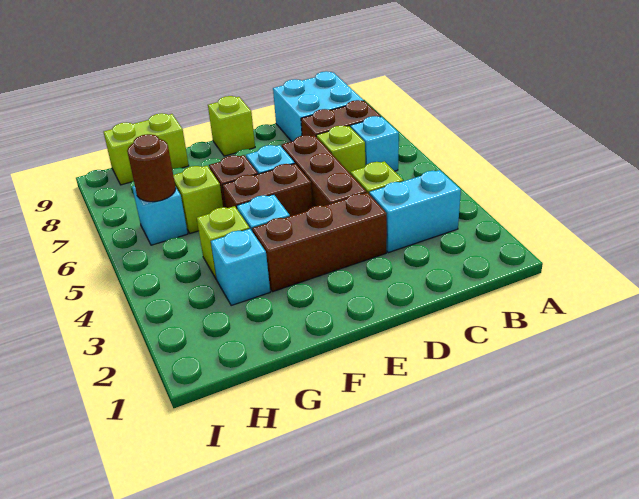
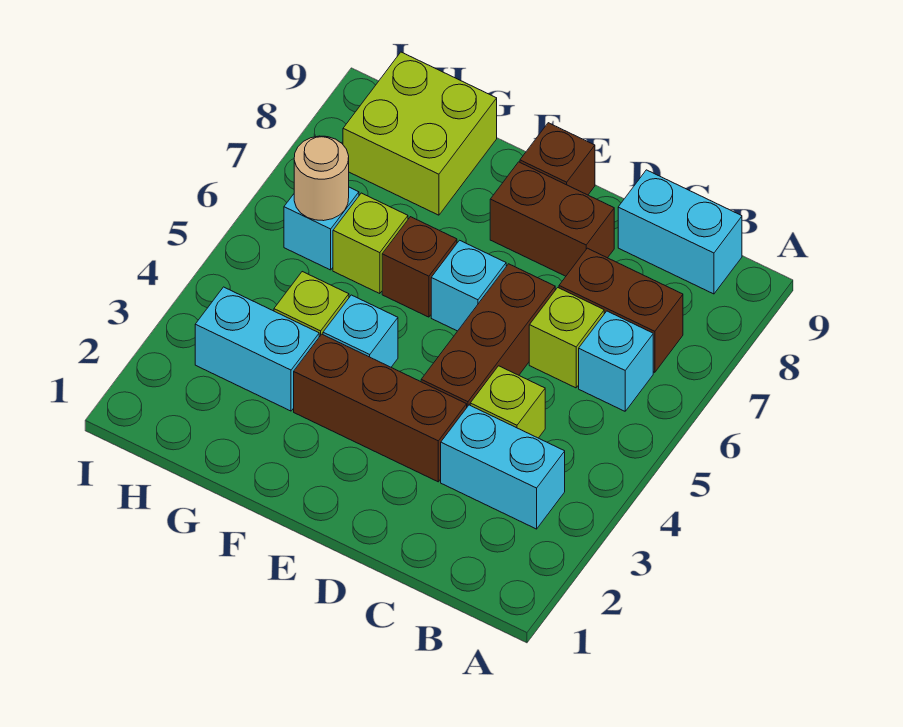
cyan brick B8:C9 level 1 -> cyan brick B9:C9 level 1
brown brick E5:F5 level 1 -> brown brick D8:E8 level 1
lime brick E9 level 1 -> brown brick E9 level 1
cyan brick G3 level 1 -> cyan brick G3:H3 level 1
lime brick G9:H9 level 1 -> lime brick G8:H9 level 1
brown round brick H6 level 2 -> tan round brick H6 level 2

